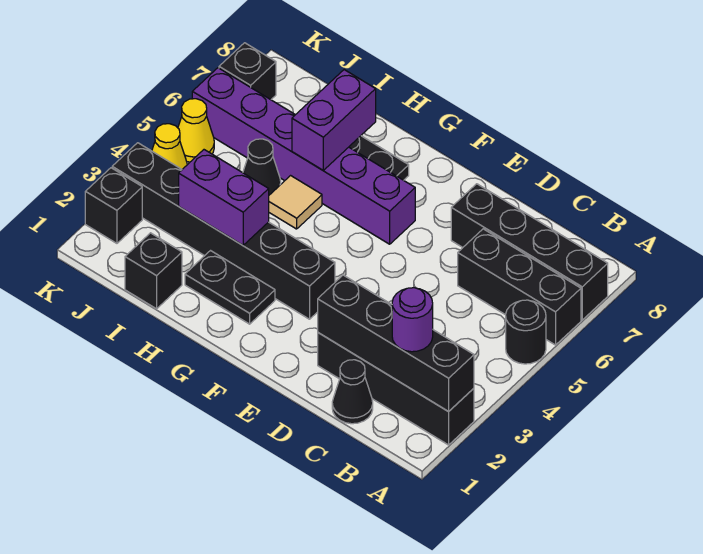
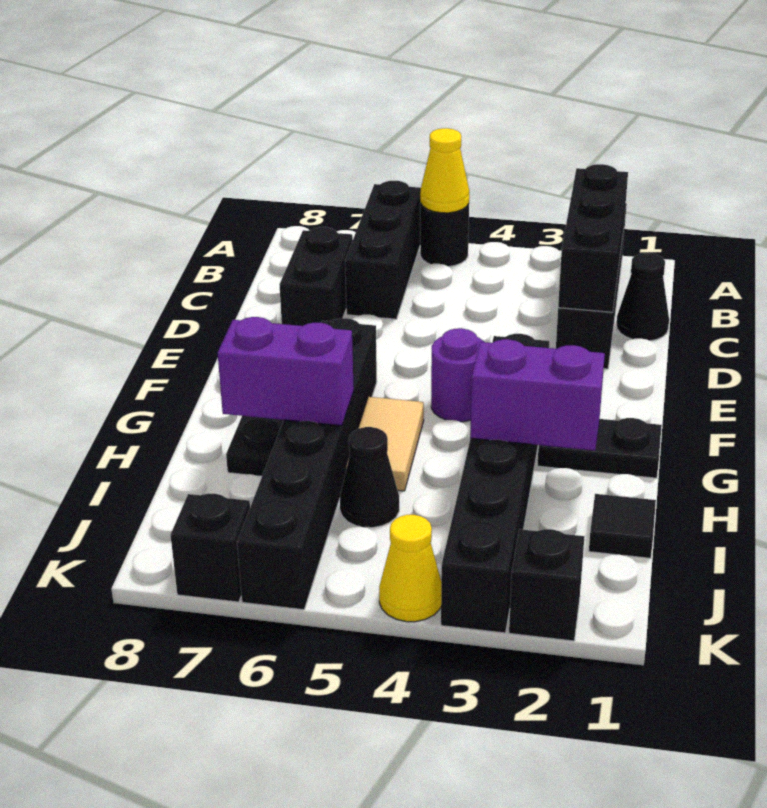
black brick A2:D2 level 2 -> black brick B2:D2 level 2
black brick A7:D7 level 1 -> black brick C7:D7 level 1
purple round brick B2 level 3 -> purple round brick F4 level 1
purple brick F6:K6 level 1 -> black brick F6:K6 level 1
black plate G2:H2 level 1 -> black plate G1:G2 level 1
purple brick H3:I3 level 2 -> purple brick H2:H3 level 2
tan tile H5 level 1 -> tan tile G5:H5 level 1
black brick I1 level 1 -> black tile I1 level 1
yellow cone K5 level 1 -> yellow cone A5 level 2

